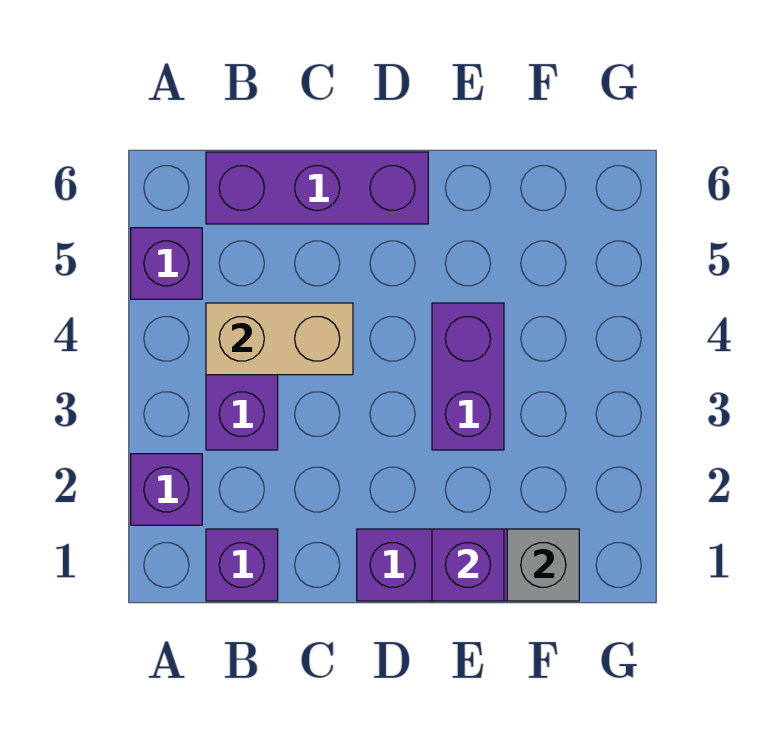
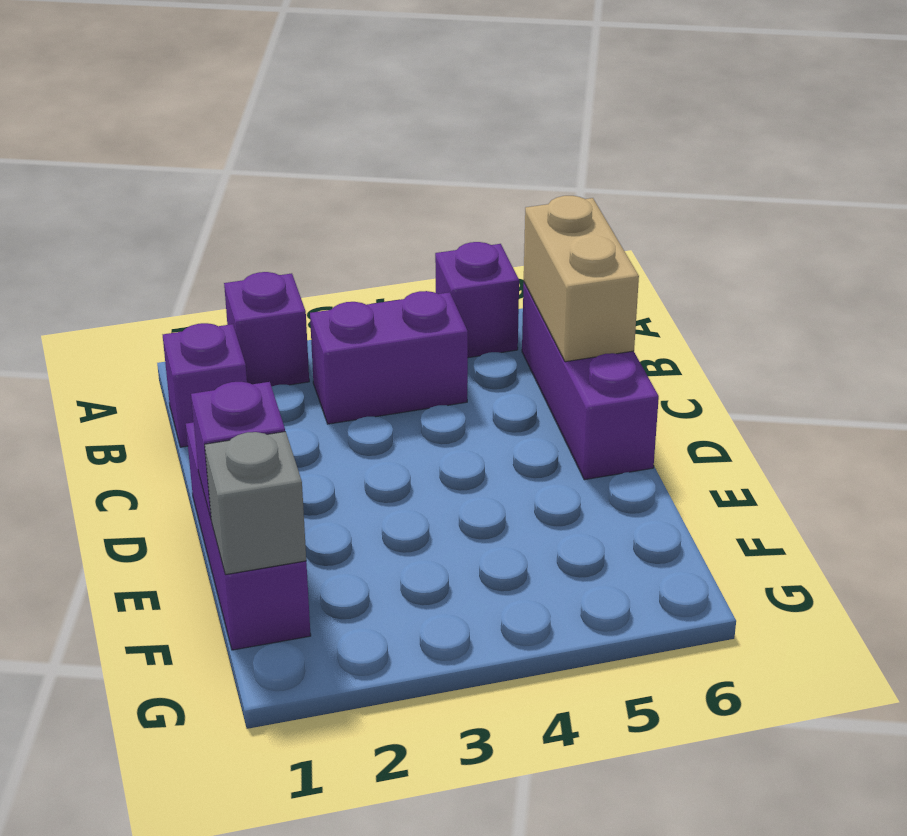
tan brick B4:C4 level 2 -> tan brick B6:C6 level 2
purple brick E3:E4 level 1 -> none

